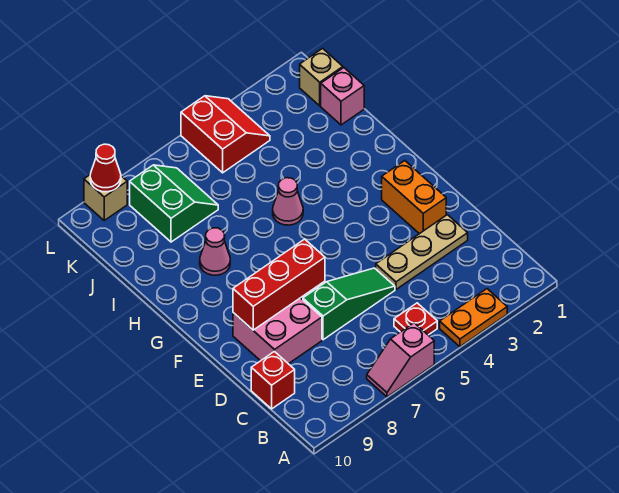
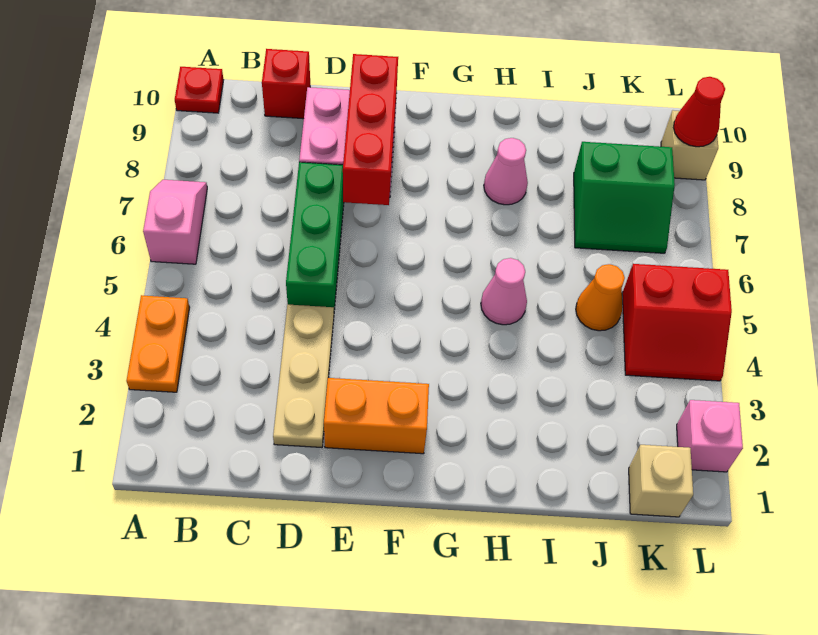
red plate B5 level 1 -> red plate A10 level 1
green slope D5:D7 level 1 top 7 -> green brick D5:D7 level 1
pink brick J1 level 1 -> pink brick L2 level 1
none -> orange cone J5 level 1

